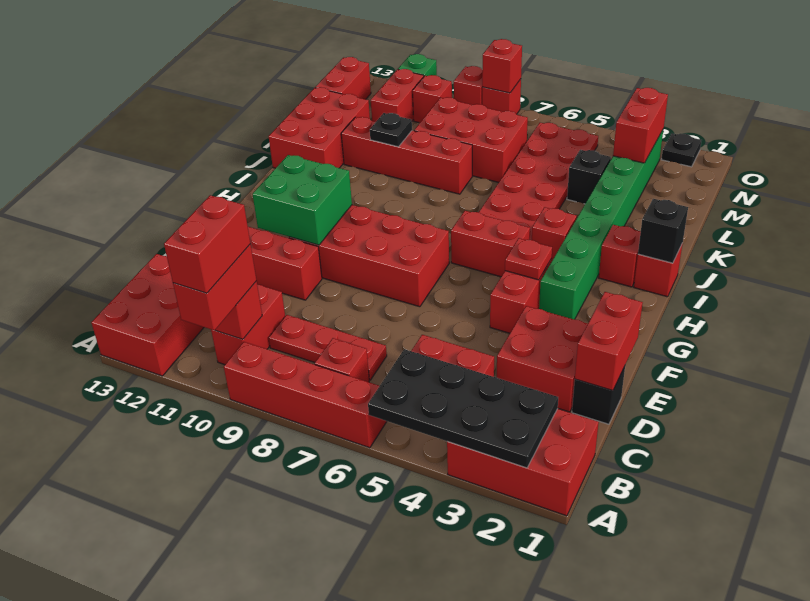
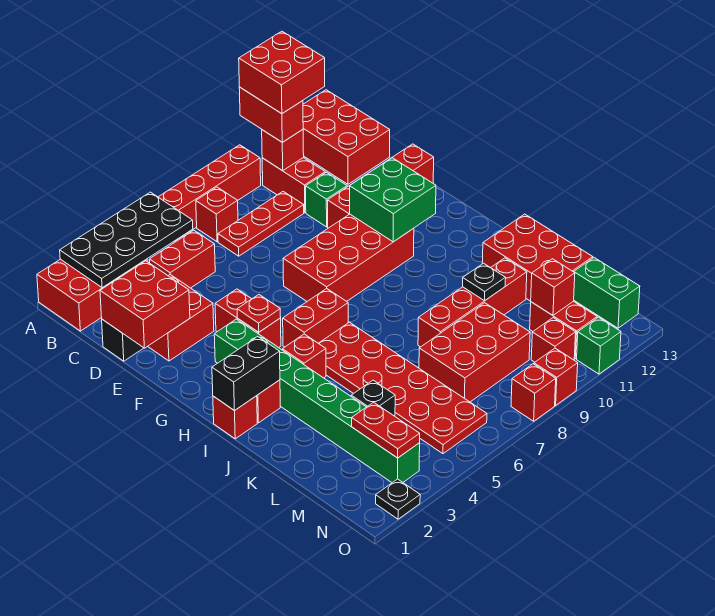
red brick A10:B10 level 4 -> red brick A10:B11 level 4
red brick D1:E1 level 2 -> red brick D1:E2 level 2
none -> green brick D10 level 1
black brick I1 level 2 -> black brick I1:I2 level 2
red brick M3:N3 level 2 -> red plate M3:N3 level 2
red brick M13:N13 level 1 -> green brick M13:N13 level 1
red brick O8 level 2 -> red brick M11 level 2

